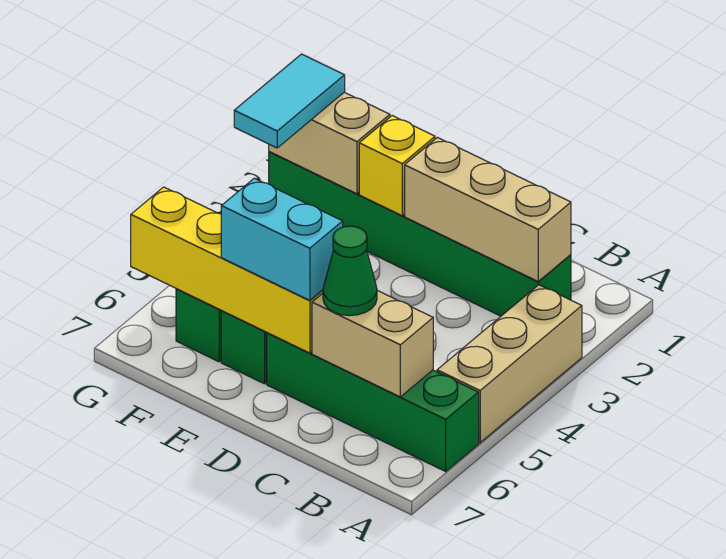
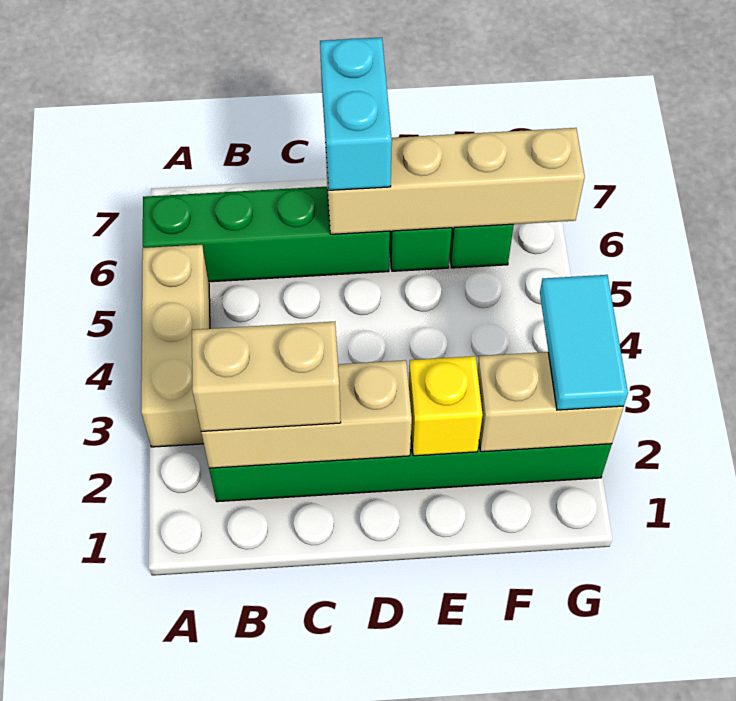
tan brick B6:C6 level 2 -> tan brick B2:C2 level 3
green cone C6 level 3 -> none
yellow brick D6:G6 level 2 -> tan brick D6:G6 level 2
cyan brick D6:E6 level 3 -> cyan brick D6:D7 level 3

